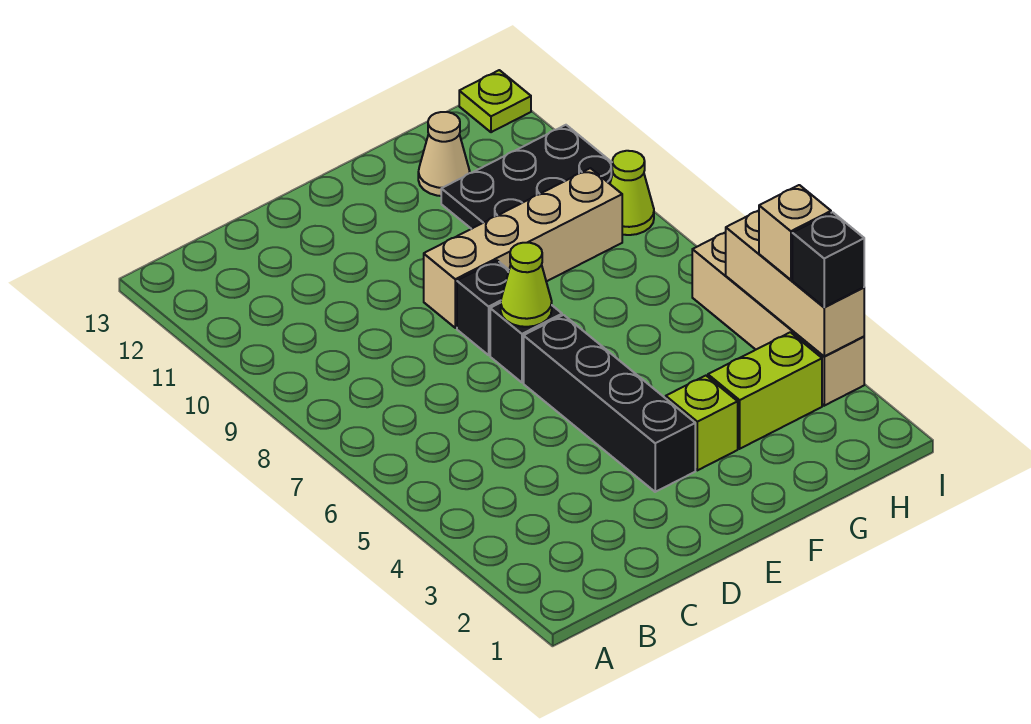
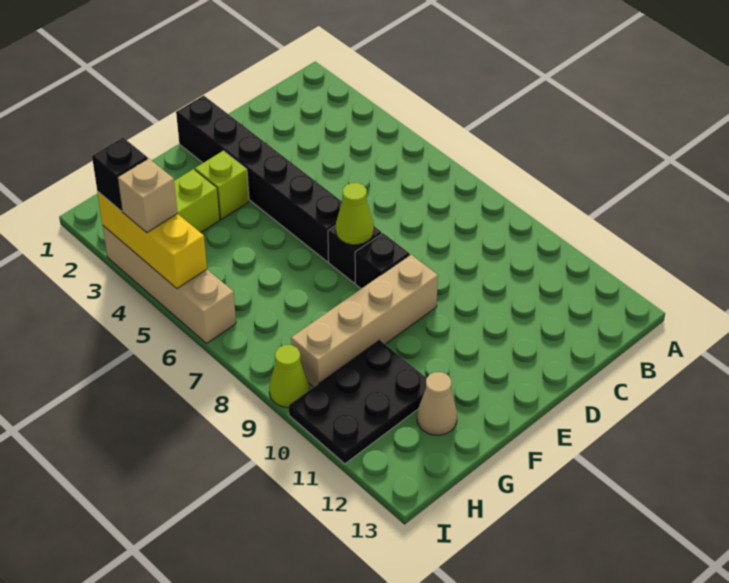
black brick E3:E6 level 1 -> black brick E1:E6 level 1
tan brick I3:I5 level 2 -> yellow brick I3:I5 level 2
lime plate I13 level 1 -> none

